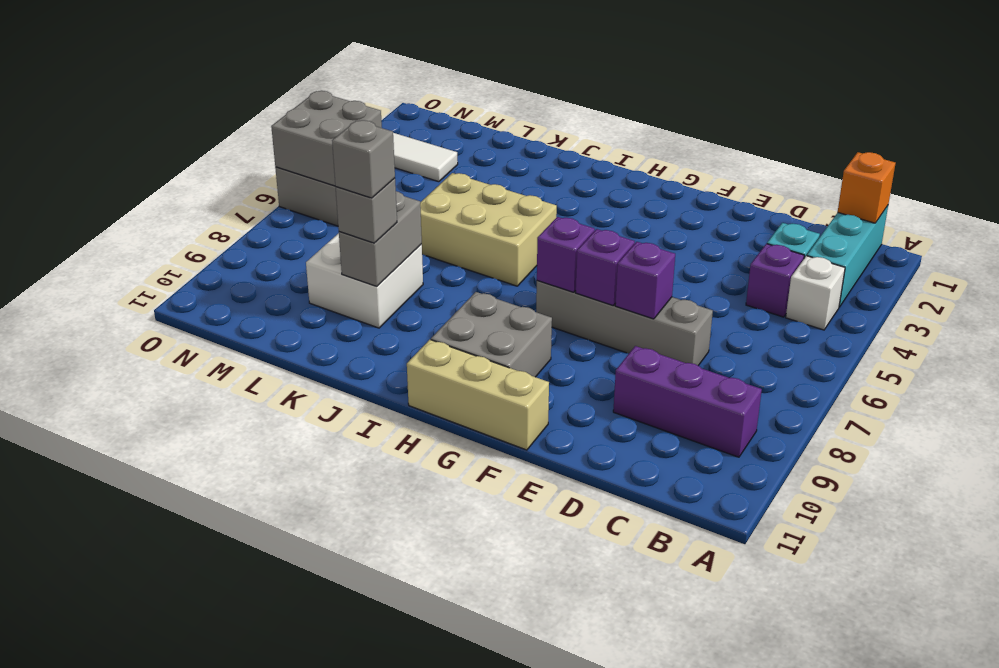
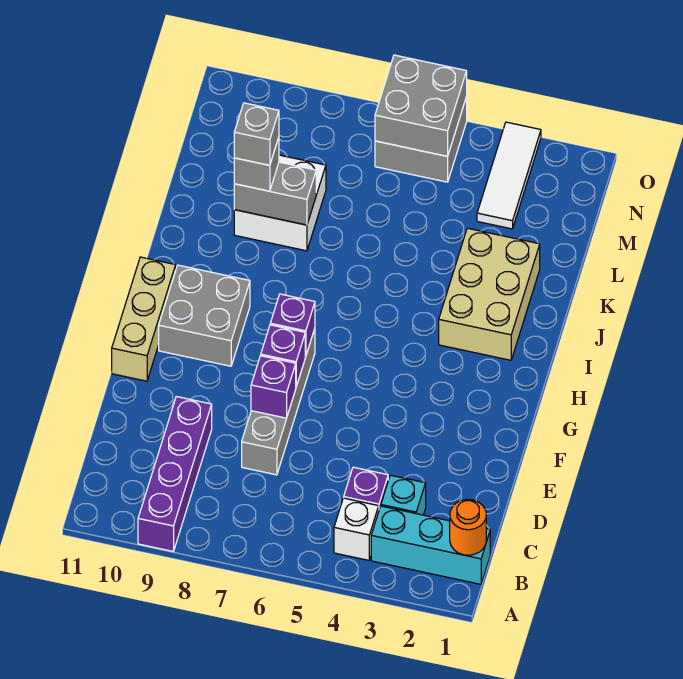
orange brick B1 level 2 -> orange round brick B1 level 2
purple brick B9:D9 level 1 -> purple brick A9:D9 level 1
tan brick I5:K6 level 1 -> tan brick I2:K3 level 1

